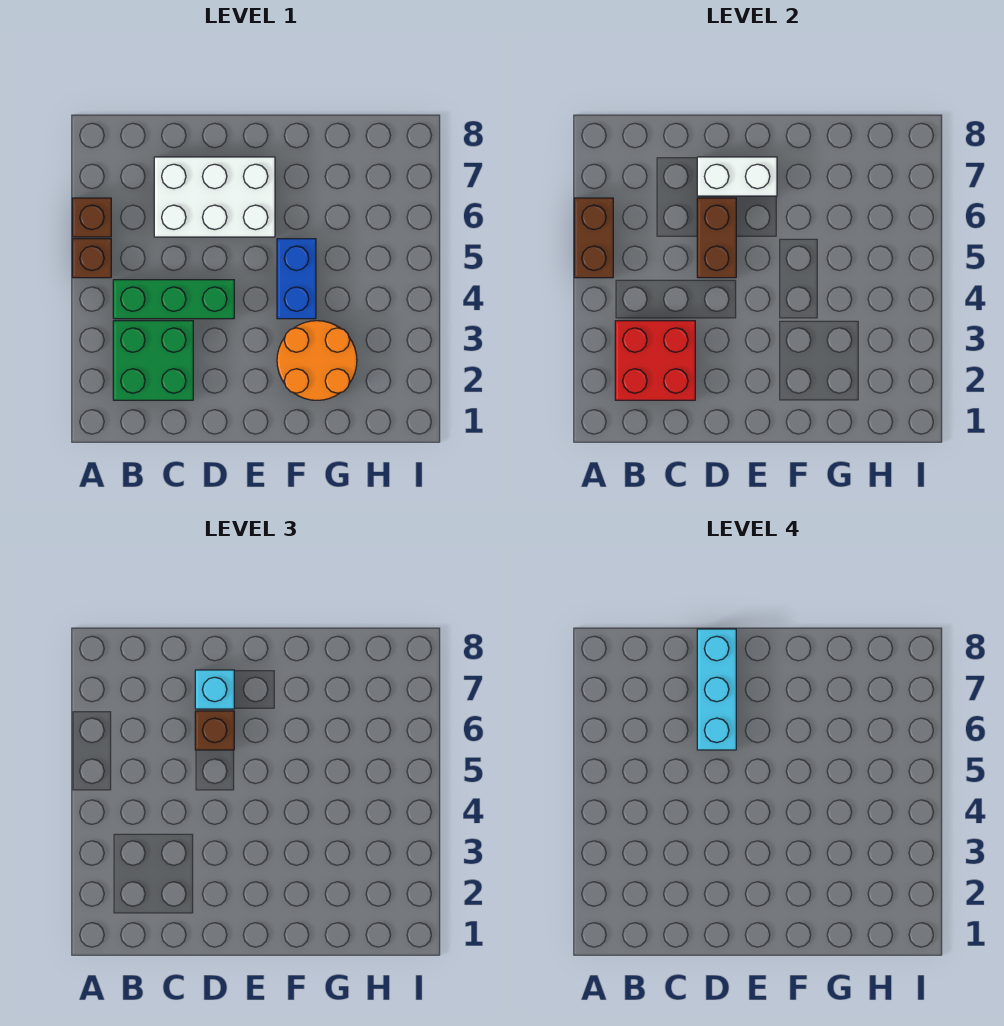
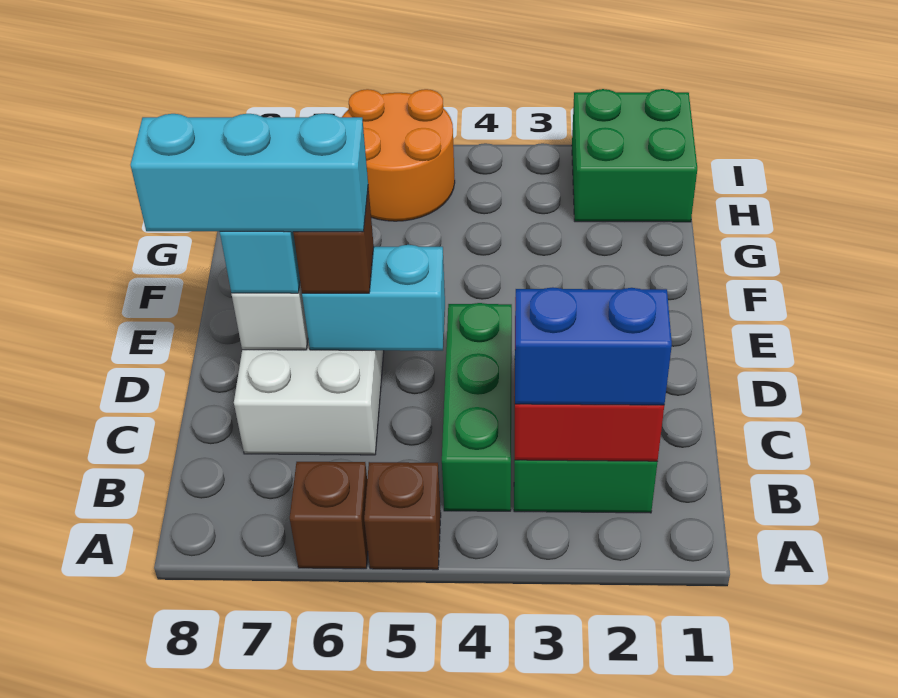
brown brick A5:A6 level 2 -> none
brown brick D5:D6 level 2 -> cyan brick D5:D6 level 2
orange round brick F2:G3 level 1 -> orange round brick H5:I6 level 1
blue brick F4:F5 level 1 -> blue brick B2:B3 level 3
none -> green brick H1:I2 level 1

